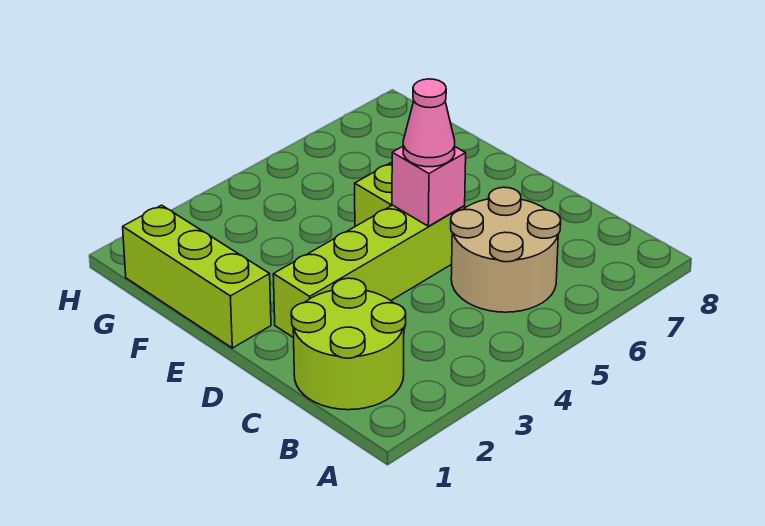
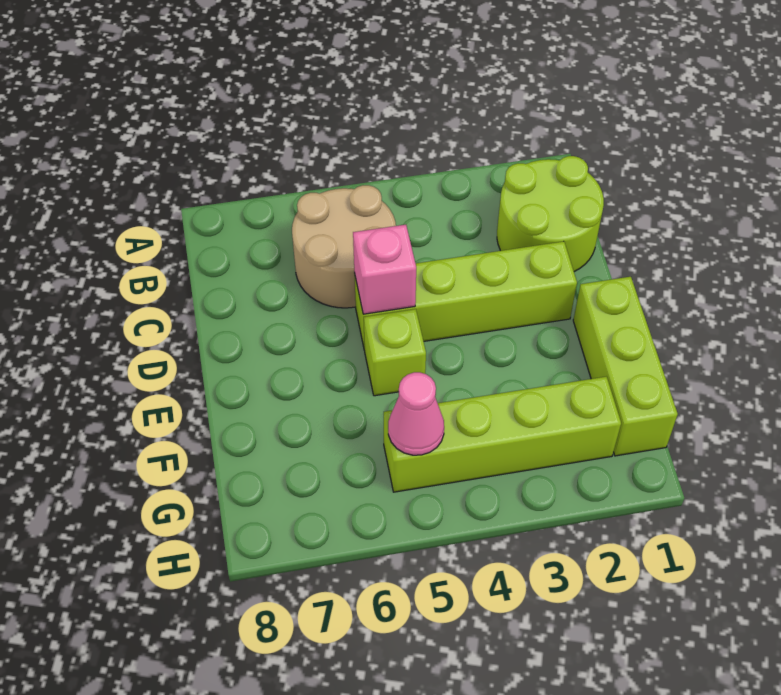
pink cone D5 level 3 -> pink cone G5 level 2
none -> lime brick G2:G5 level 1

